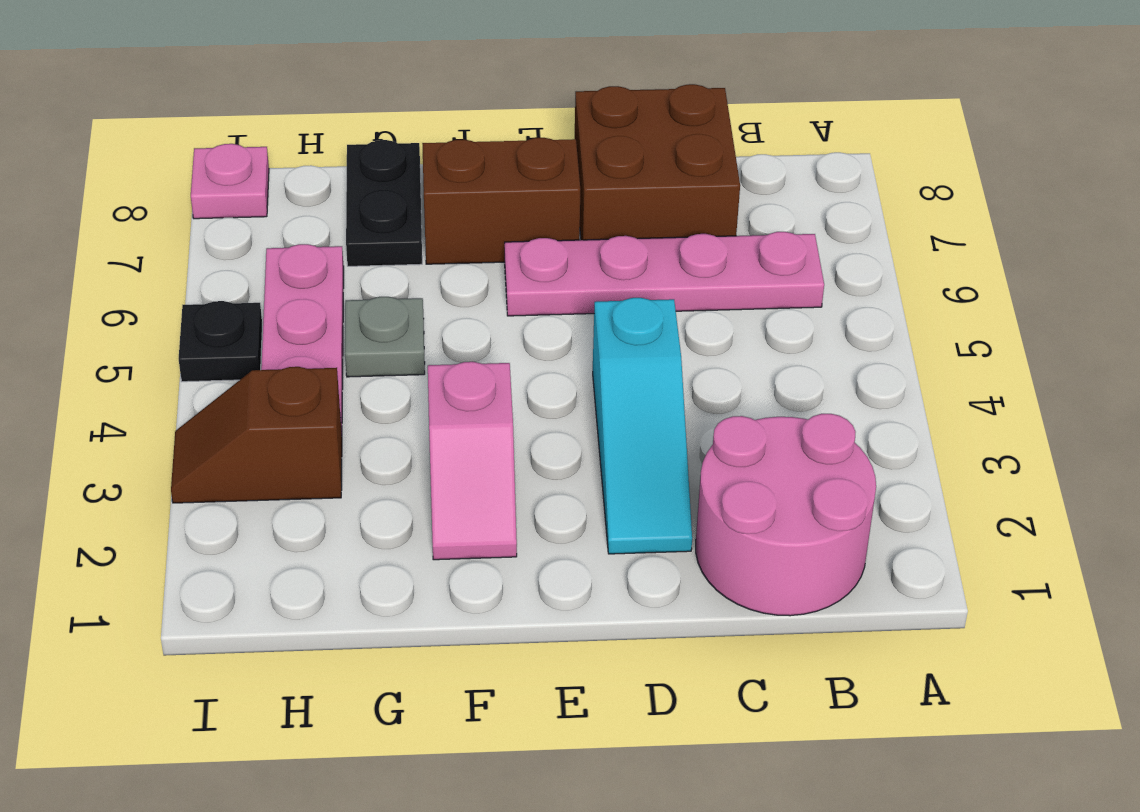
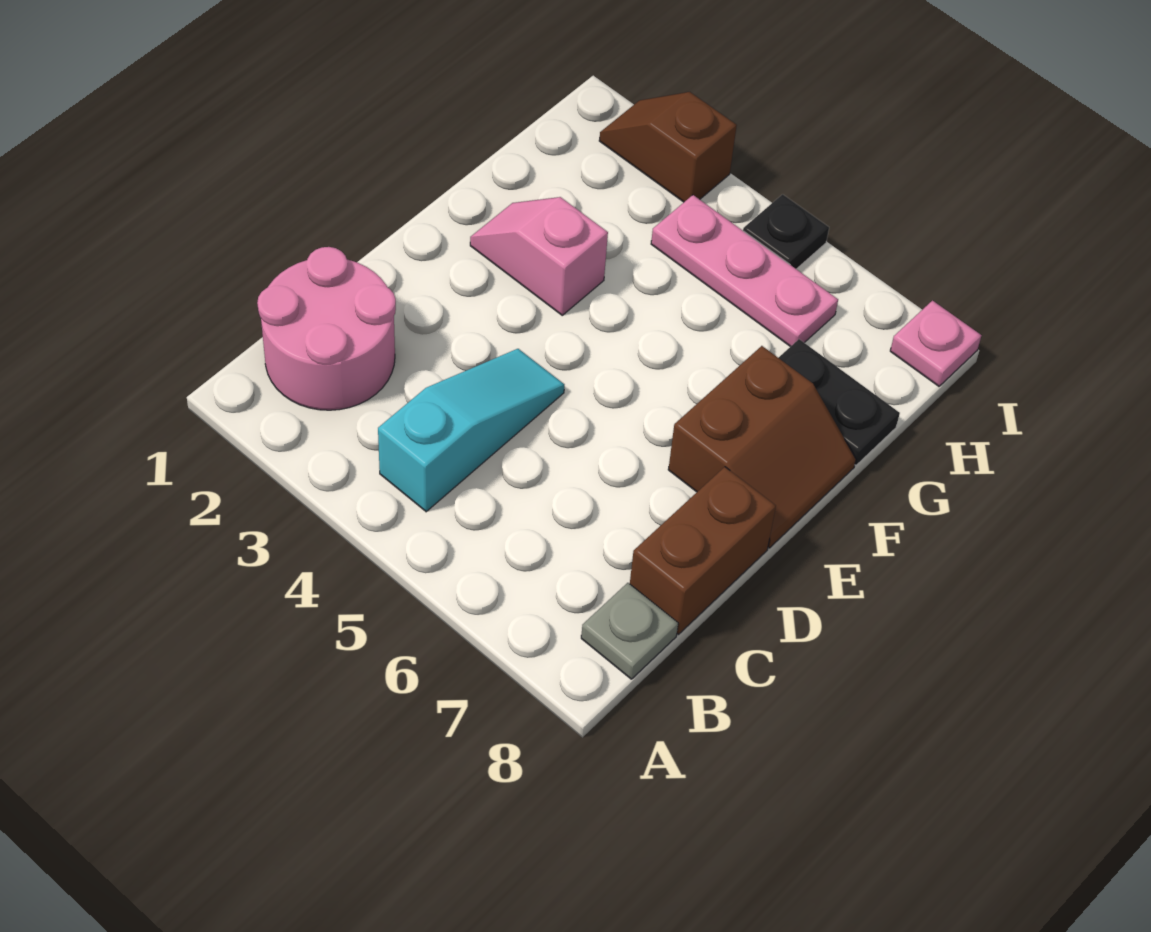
pink plate B6:E6 level 1 -> none
brown brick C7:D8 level 1 -> brown brick C8:D8 level 1
cyan slope D2:D4 level 1 top 4 -> cyan slope B4:D4 level 1 top B
grey plate G5 level 1 -> grey plate B8 level 1
brown slope H3:I3 level 1 top H -> brown slope I2:I3 level 1 top 3

